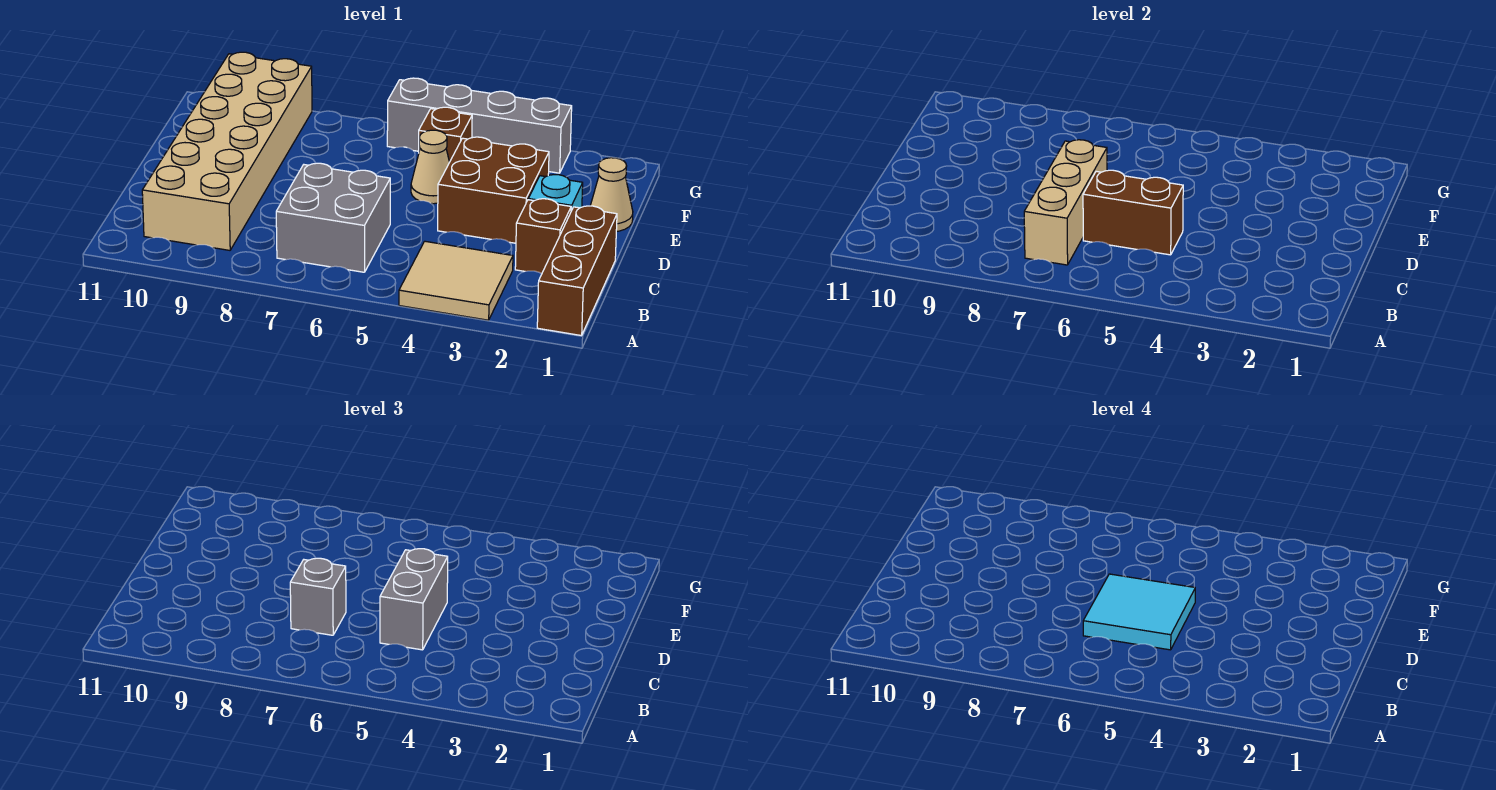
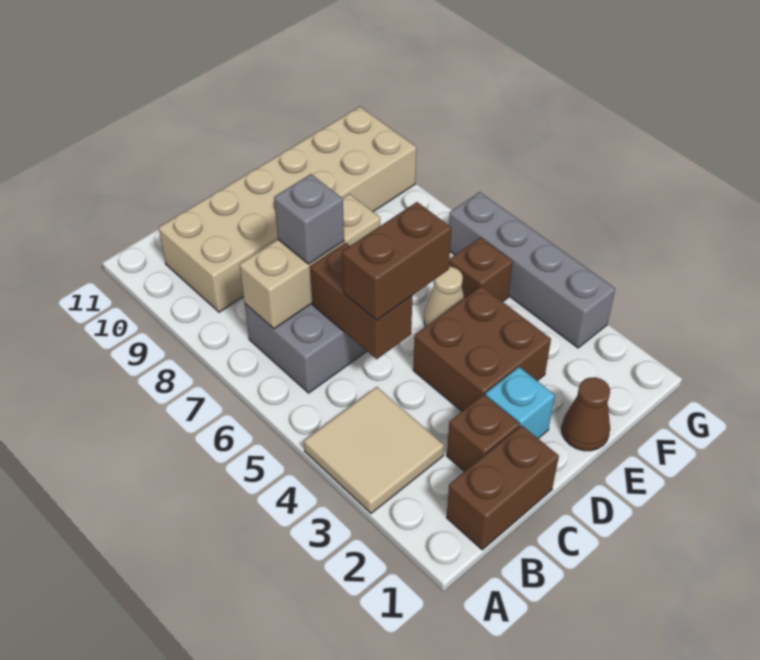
brown brick A1:C1 level 1 -> brown brick B1:C1 level 1
grey brick C5:D5 level 3 -> brown brick C5:D5 level 3
cyan tile C5:D6 level 4 -> none
tan cone E1 level 1 -> brown cone E1 level 1

